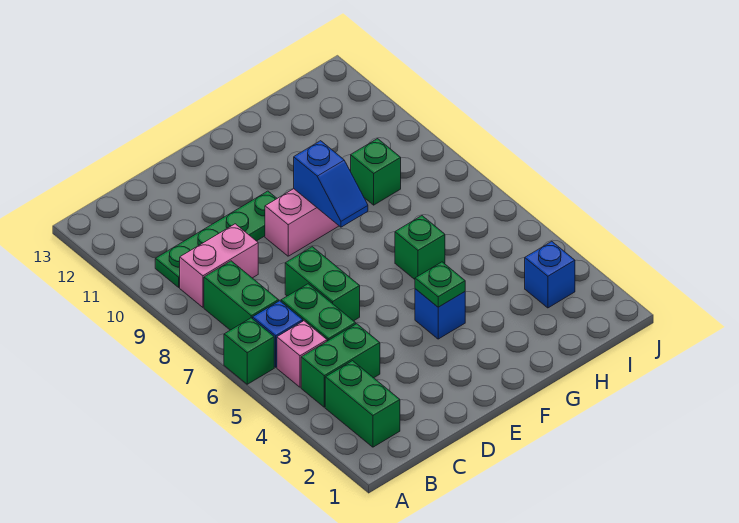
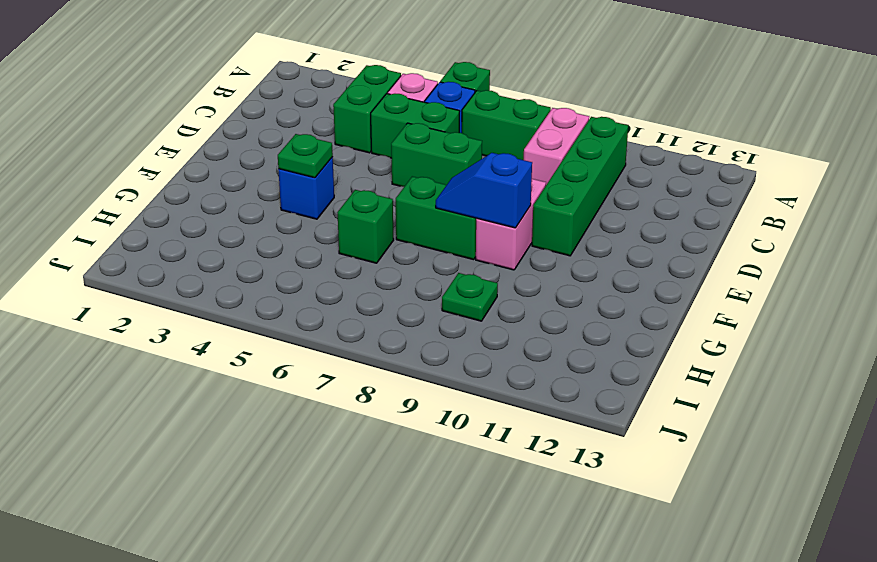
green brick B2:B3 level 1 -> green brick F7:F8 level 1
green plate B10:E10 level 1 -> green brick B10:E10 level 1
green brick H9 level 1 -> green plate H9 level 1
blue brick I3 level 1 -> none

